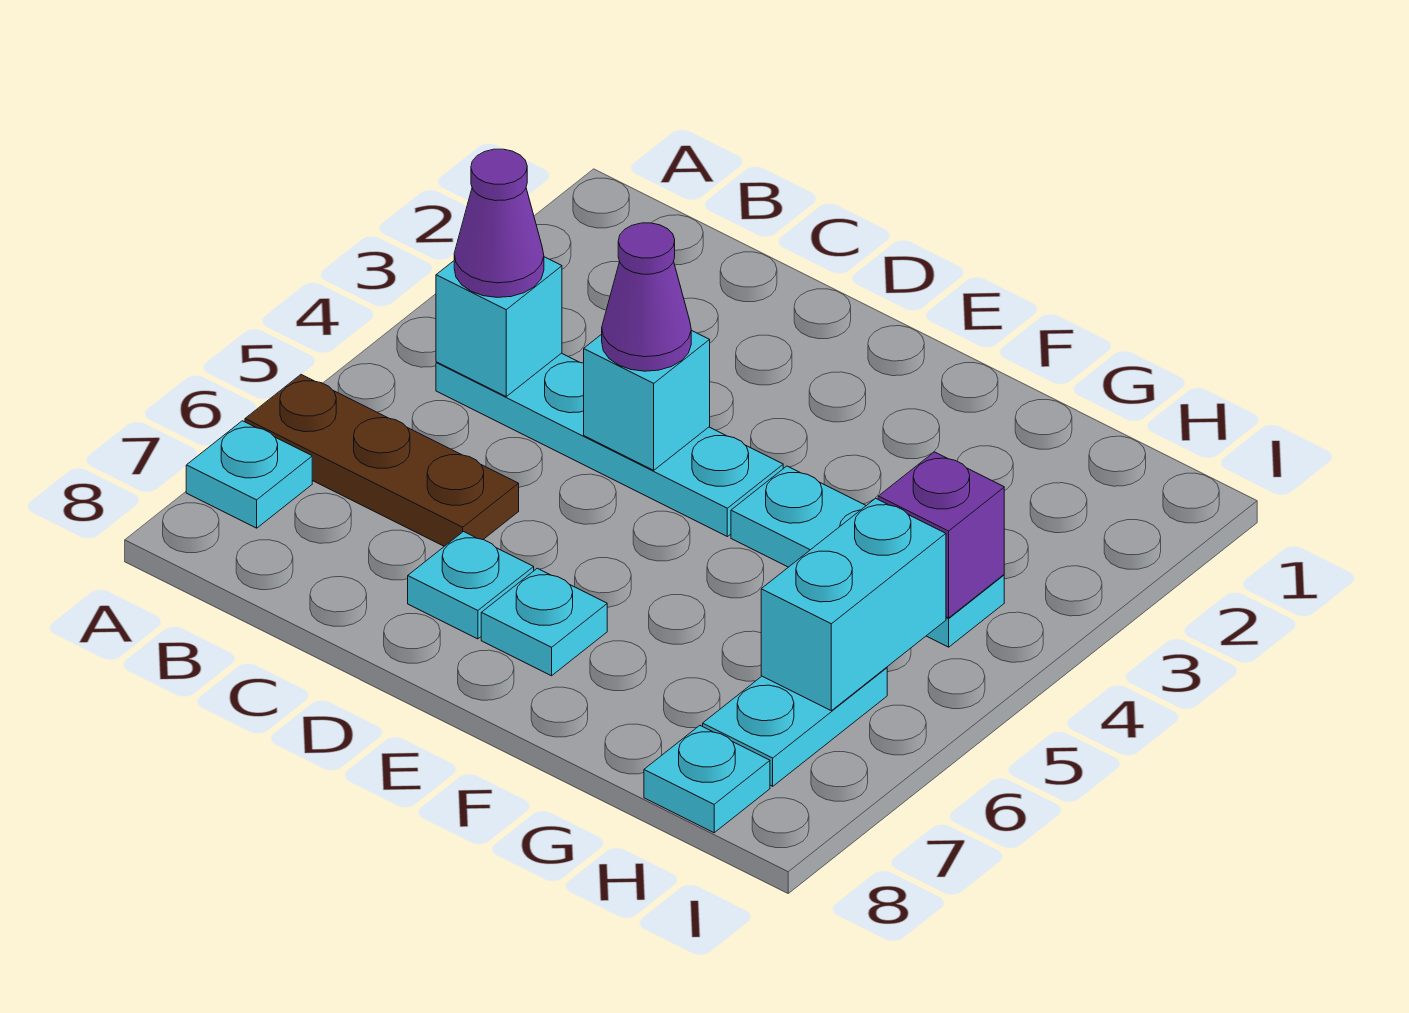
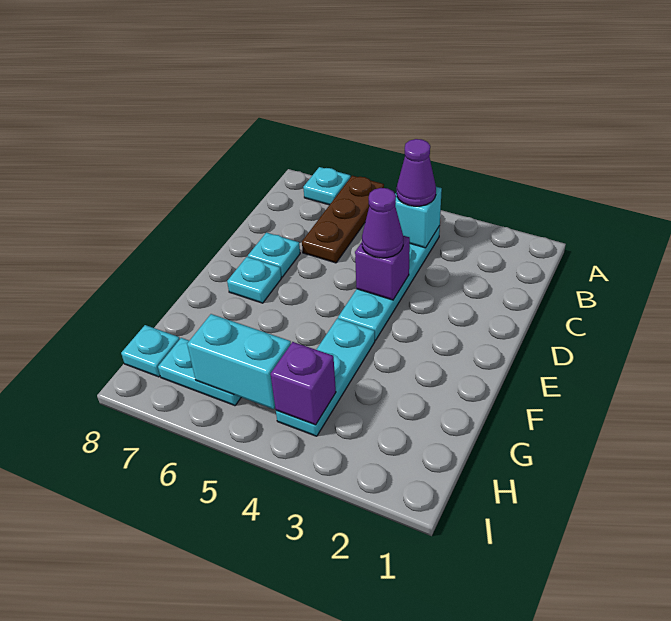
cyan brick D4 level 2 -> purple brick D4 level 2

